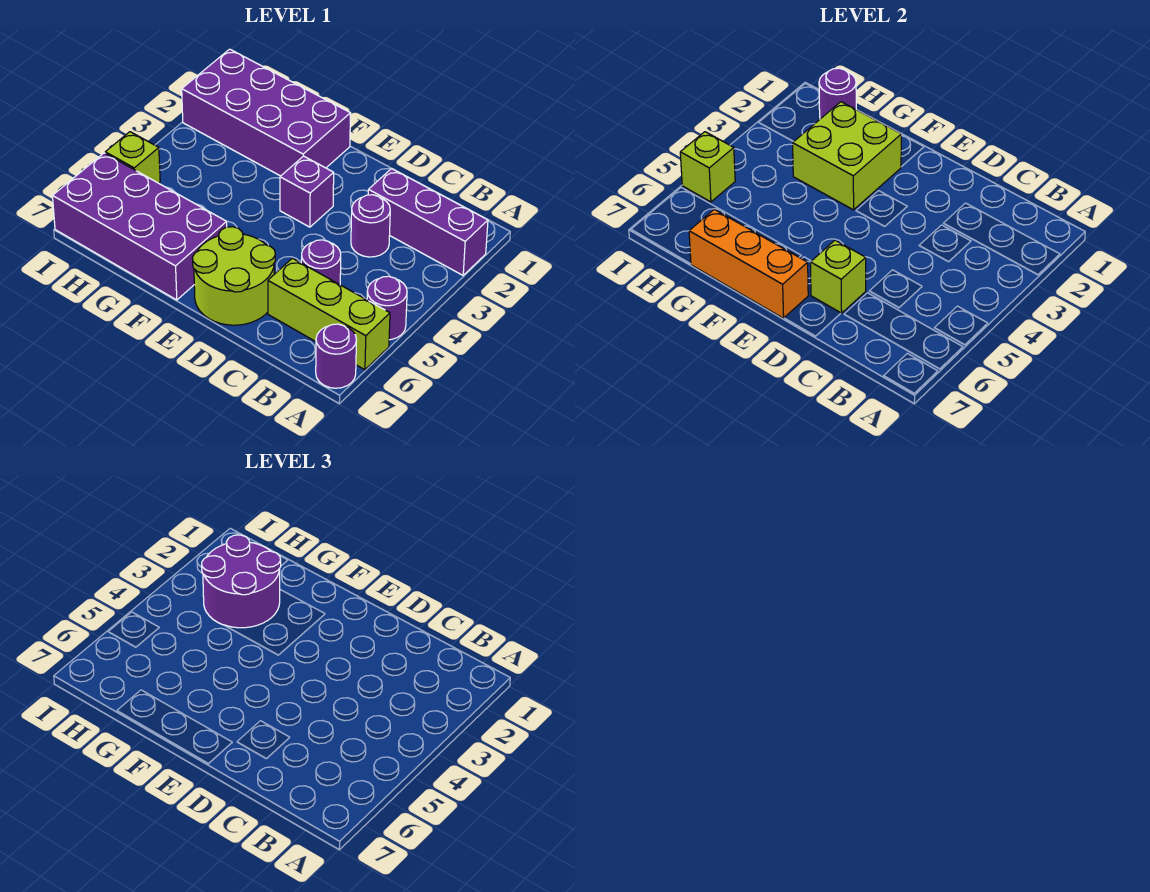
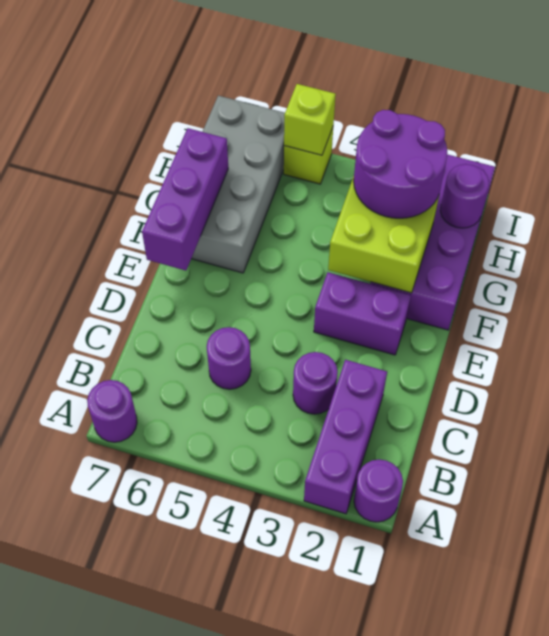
purple round brick A5 level 1 -> purple round brick A1 level 1
lime brick A6:C6 level 1 -> none
lime round brick D6:E7 level 1 -> none
lime brick D6 level 2 -> none
purple brick E3 level 1 -> purple brick E2:E3 level 1
orange brick E7:G7 level 2 -> purple brick E7:G7 level 2
purple brick F6:I7 level 1 -> grey brick F6:I7 level 1

